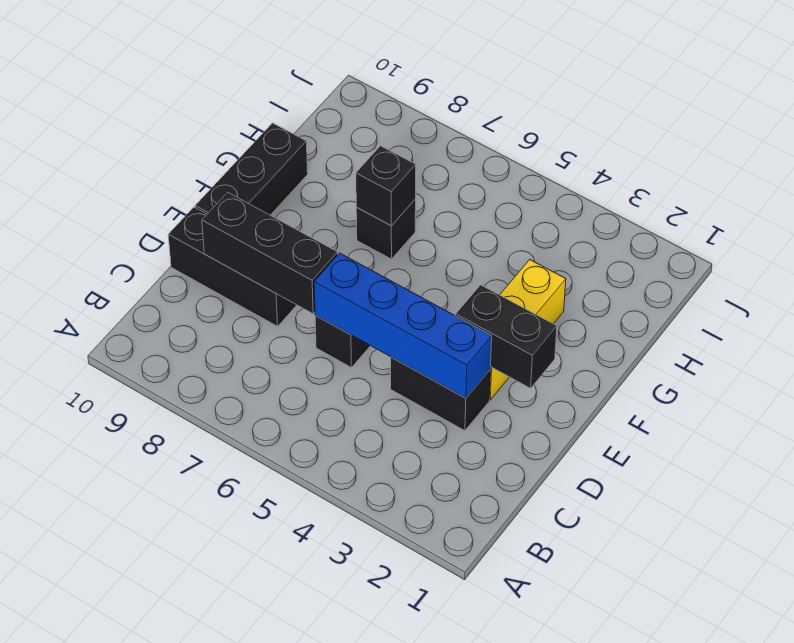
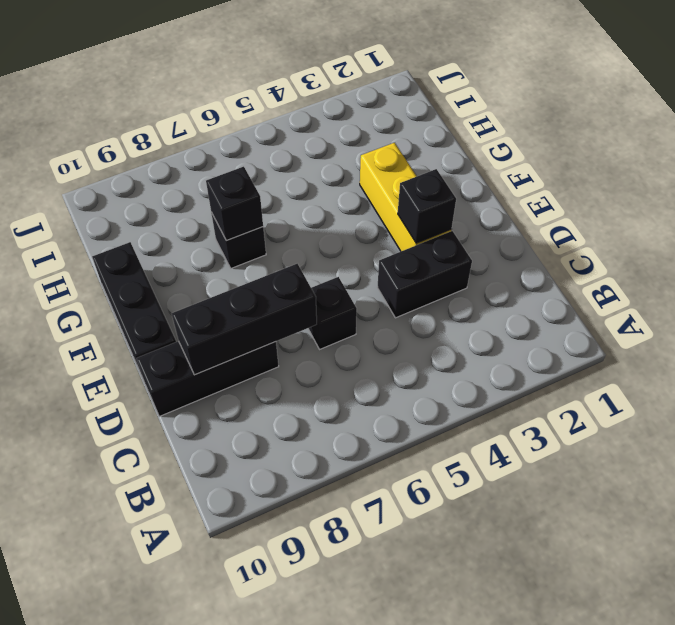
blue brick D3:D6 level 2 -> none
black brick E2:E3 level 2 -> black brick E3 level 2

